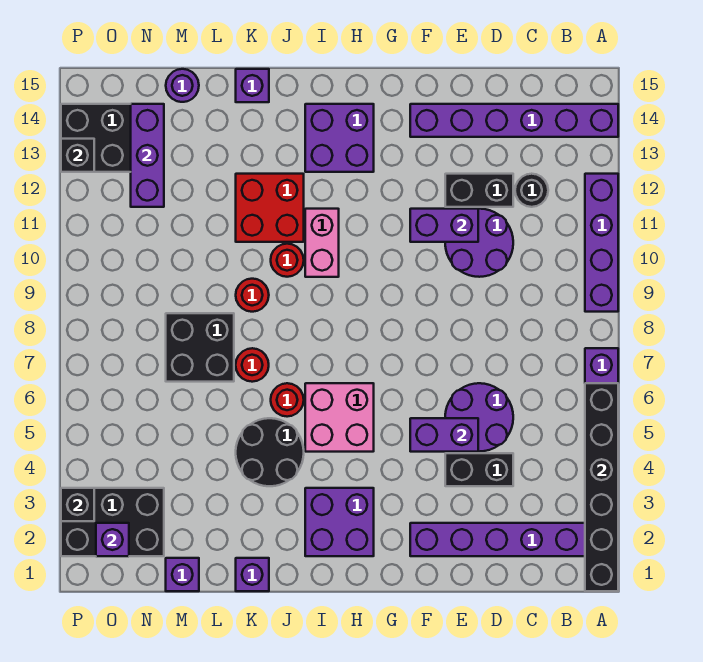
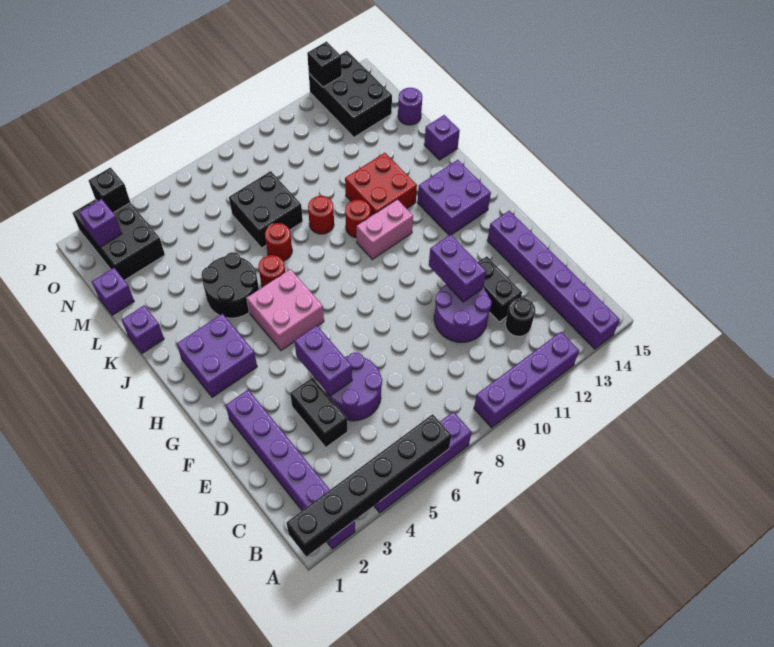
purple brick N12:N14 level 2 -> none

